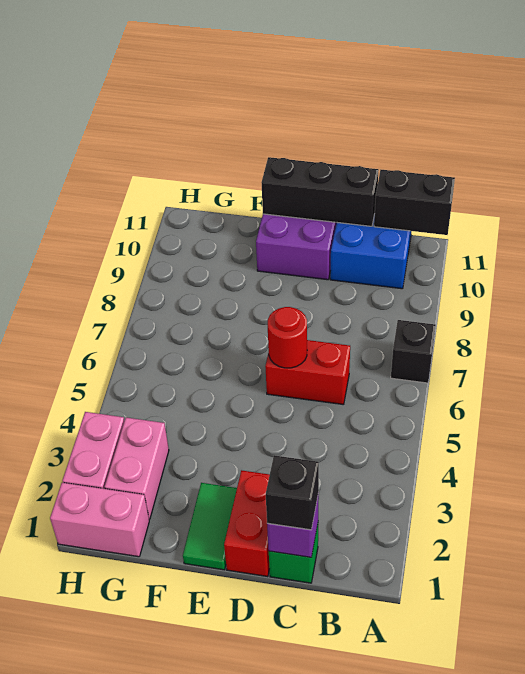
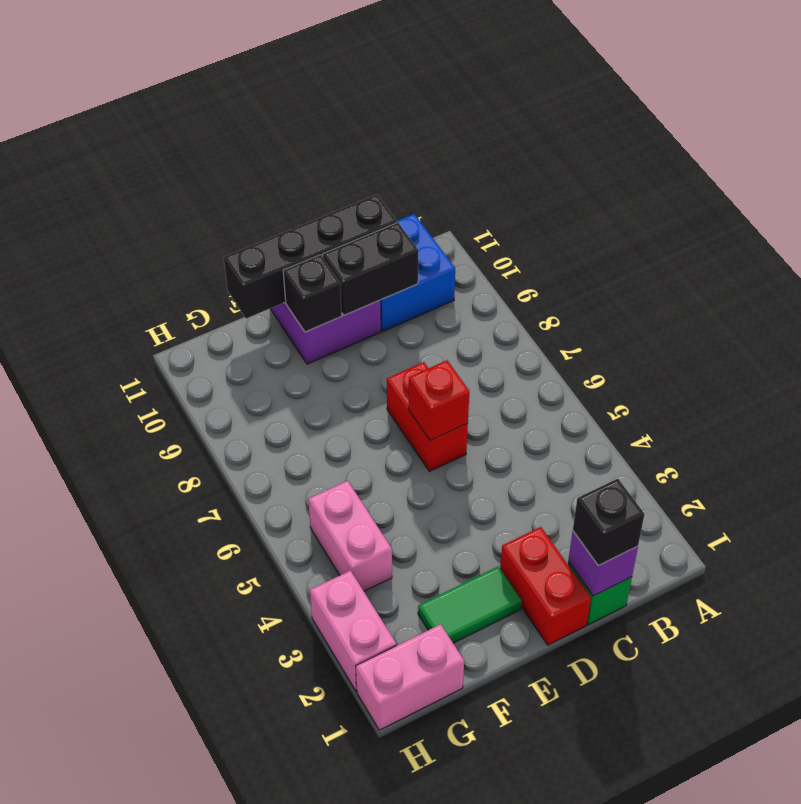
black brick A7 level 1 -> black brick E10 level 2
black brick A11:B11 level 2 -> black brick C10:D10 level 2
red brick C6:D6 level 1 -> red brick D6:D7 level 1
black brick C11:E11 level 2 -> black brick C11:F11 level 2
red round brick D6 level 2 -> red brick D6 level 2
green tile E1:E2 level 1 -> green tile E2:F2 level 1
pink brick G2:G3 level 1 -> pink brick G4:G5 level 1

